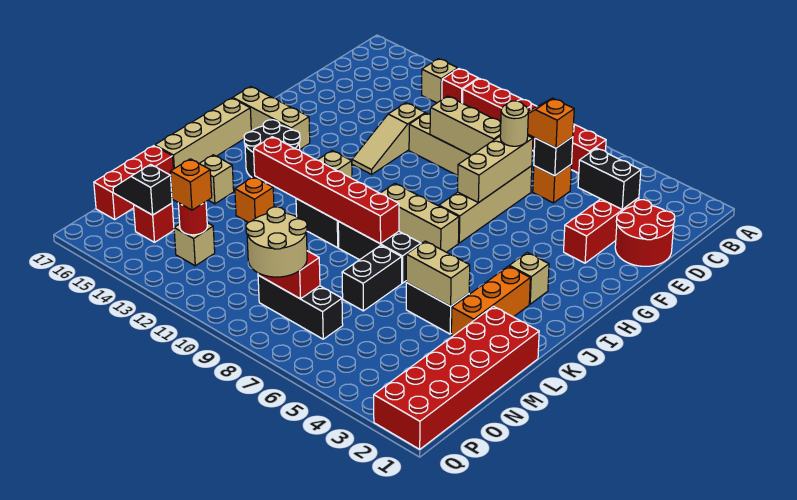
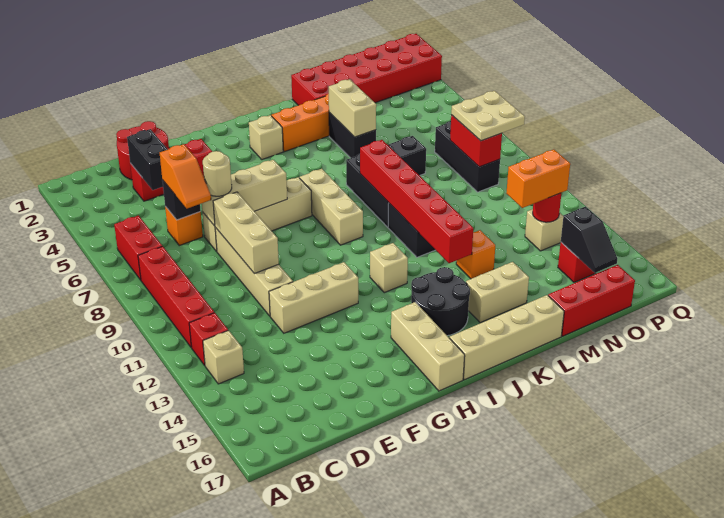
tan slope E12:G12 level 1 top E -> tan brick E12:G12 level 1
tan brick L15 level 1 -> tan brick K15:L15 level 1
tan round brick O8:P9 level 3 -> tan plate O8:P9 level 3
orange brick O13 level 3 -> orange brick N13:O13 level 3

